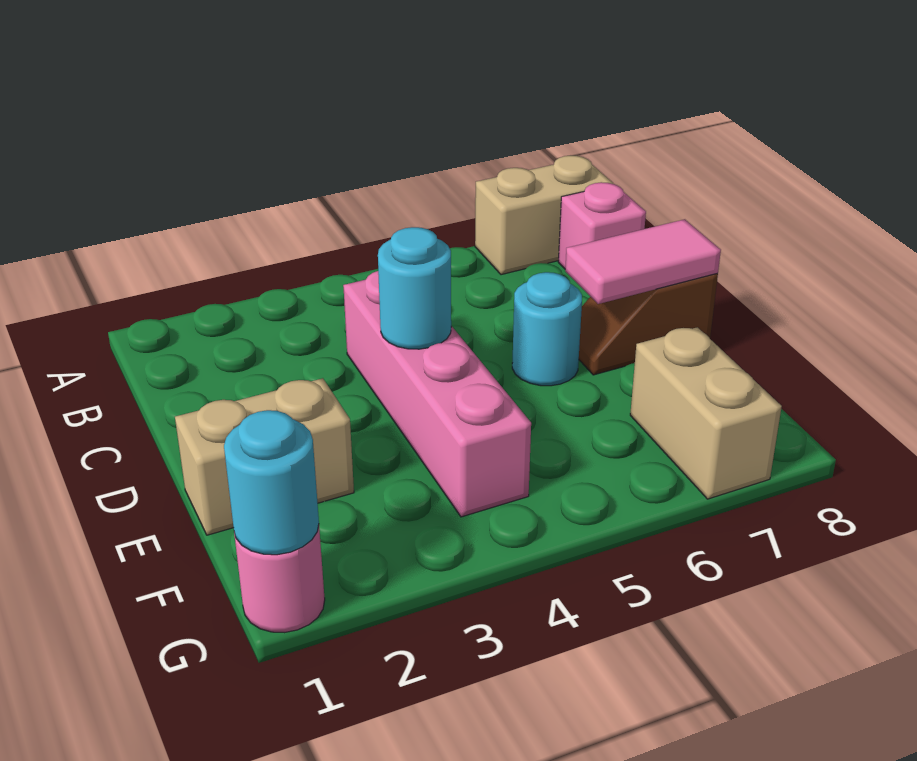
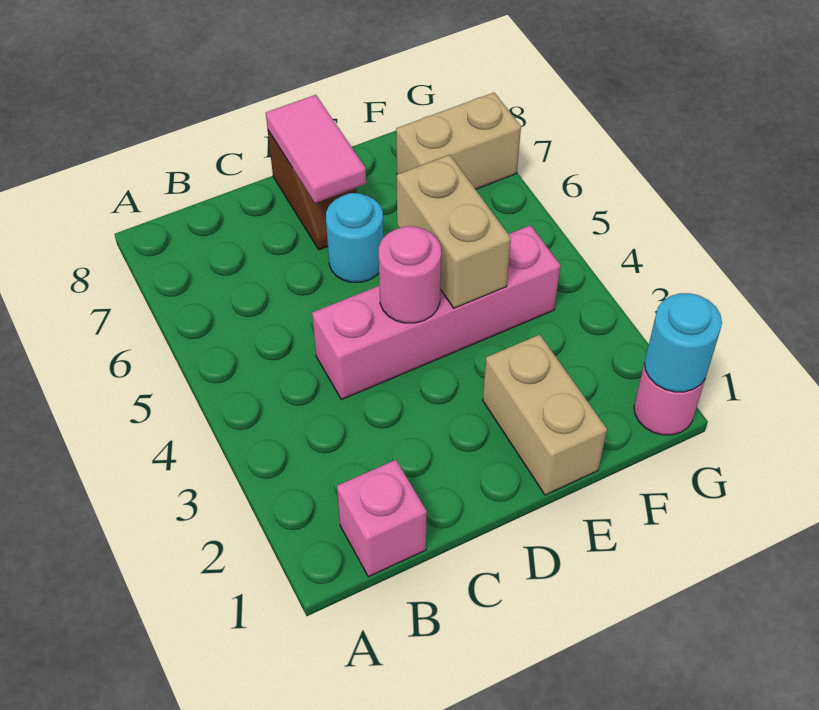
tan brick A7:A8 level 1 -> tan brick E4:E5 level 2
pink brick B8 level 1 -> pink brick B1 level 1
cyan round brick D4 level 2 -> pink round brick D4 level 2

